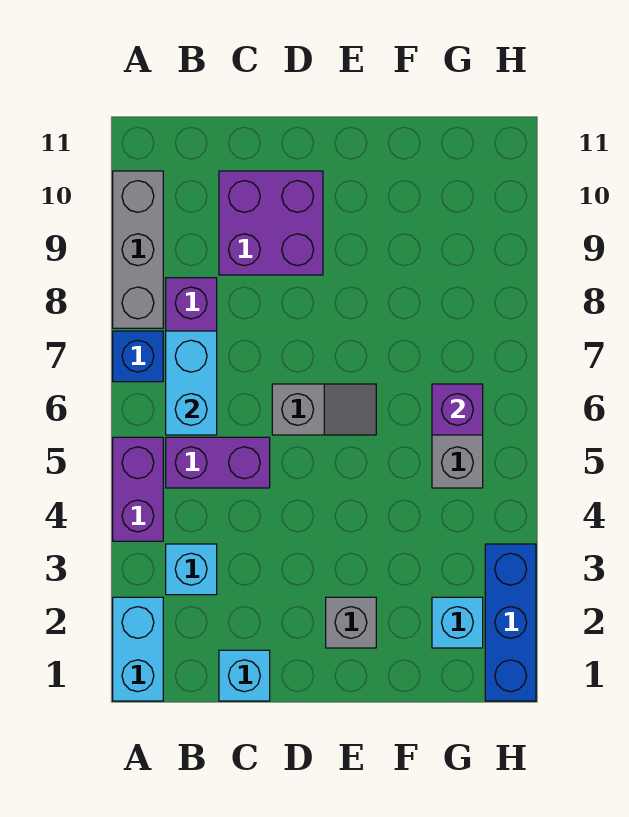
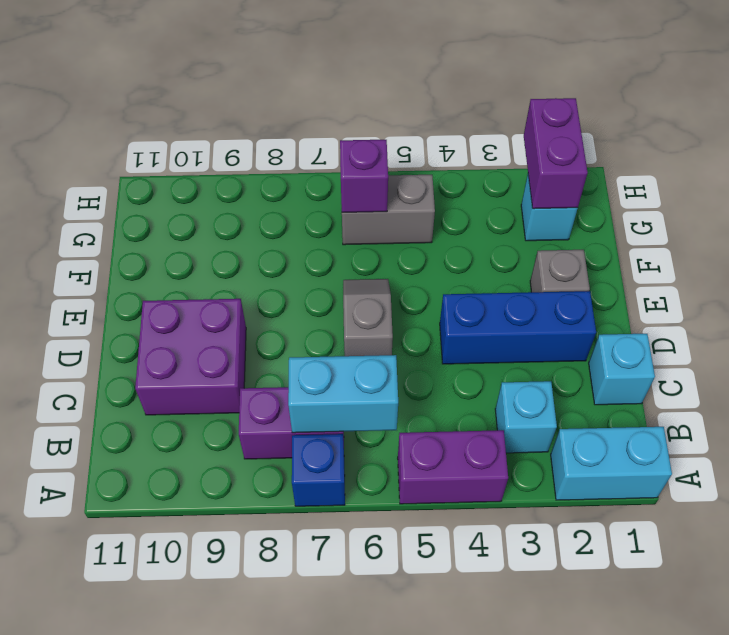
grey brick A8:A10 level 1 -> none
purple brick B5:C5 level 1 -> purple brick G2:H2 level 2
blue brick H1:H3 level 1 -> blue brick D2:D4 level 1

